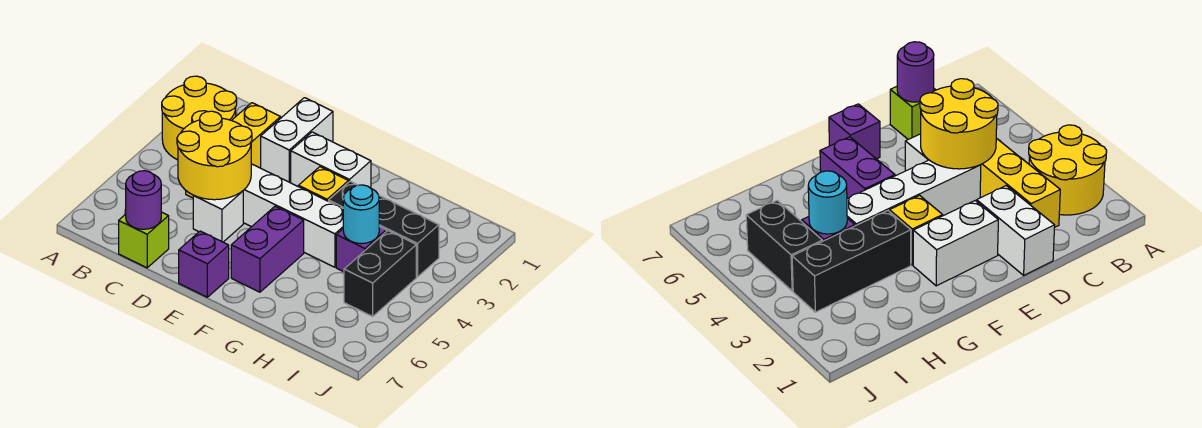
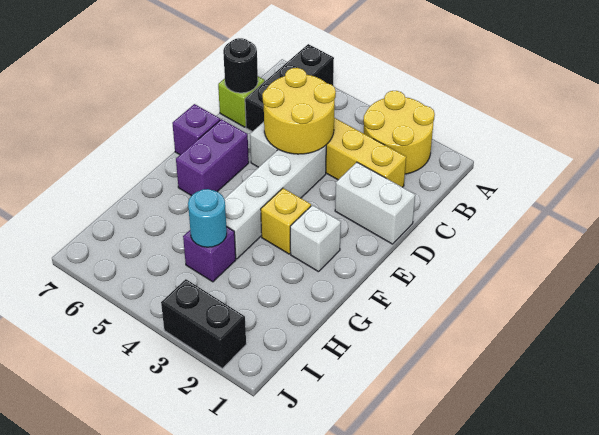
purple round brick C7 level 2 -> black round brick C7 level 2
white brick E2:F2 level 1 -> white brick F2 level 1
purple brick F5:F6 level 1 -> purple brick E6:F6 level 1
black brick G3:I3 level 1 -> black brick A6:C6 level 1
black brick I4:I5 level 1 -> black brick J2:J3 level 1

